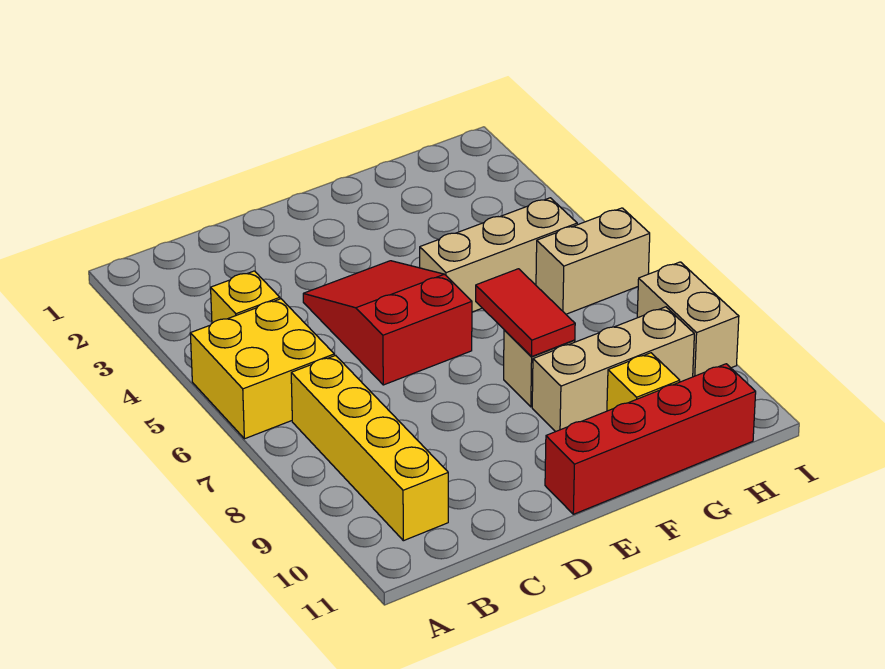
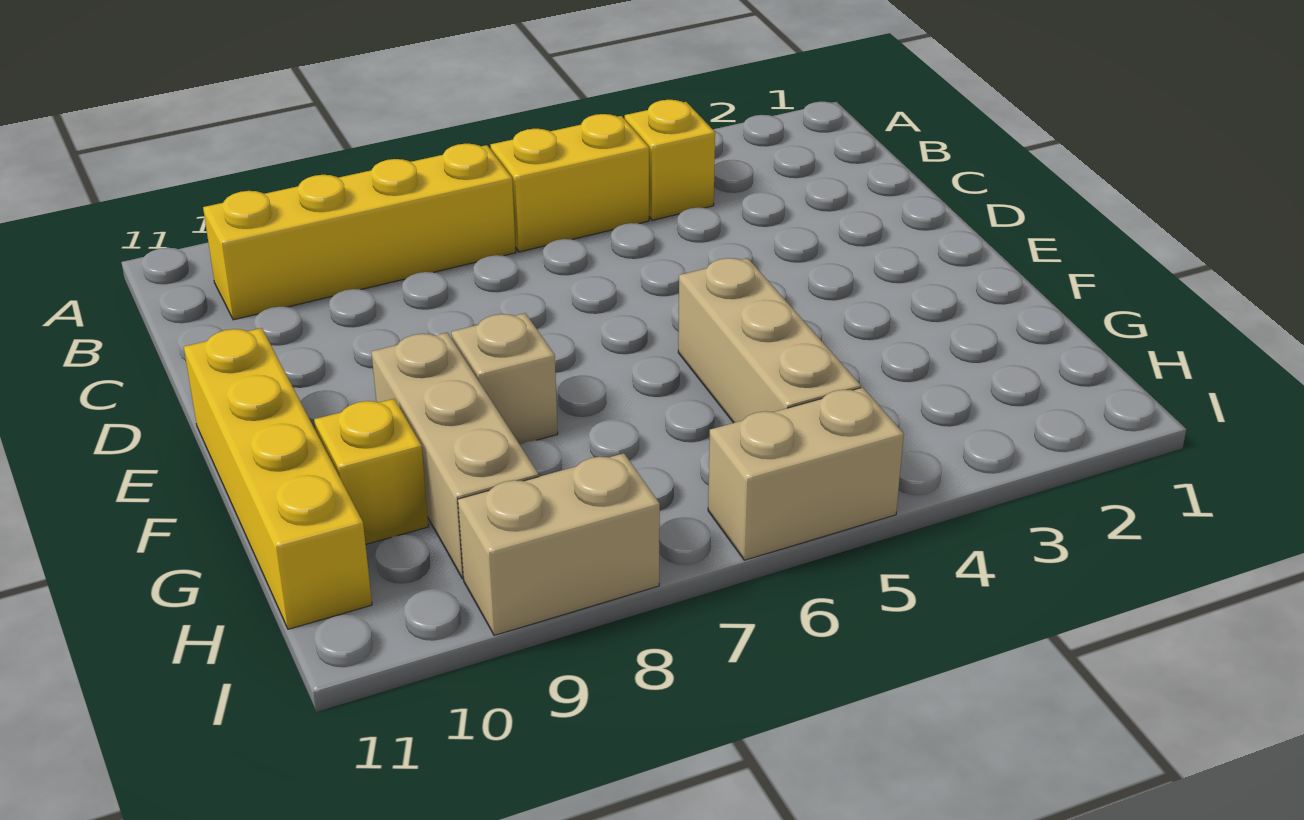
yellow brick A5:B6 level 1 -> yellow brick B5:B6 level 1
red slope D4:E6 level 1 top 6 -> none
red brick E11:H11 level 1 -> yellow brick E11:H11 level 1
red tile F7:F8 level 2 -> none
tan brick H6:I6 level 1 -> tan brick I5:I6 level 1

